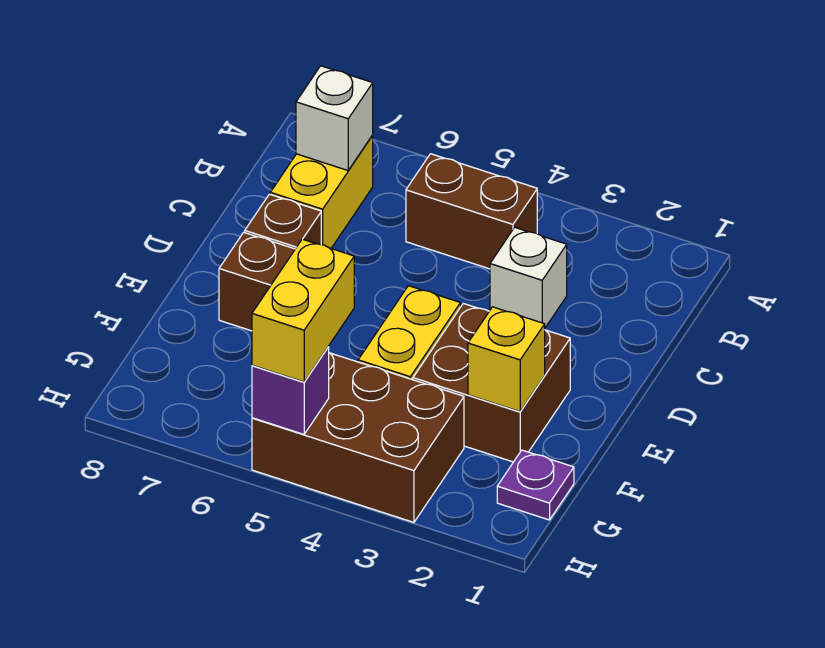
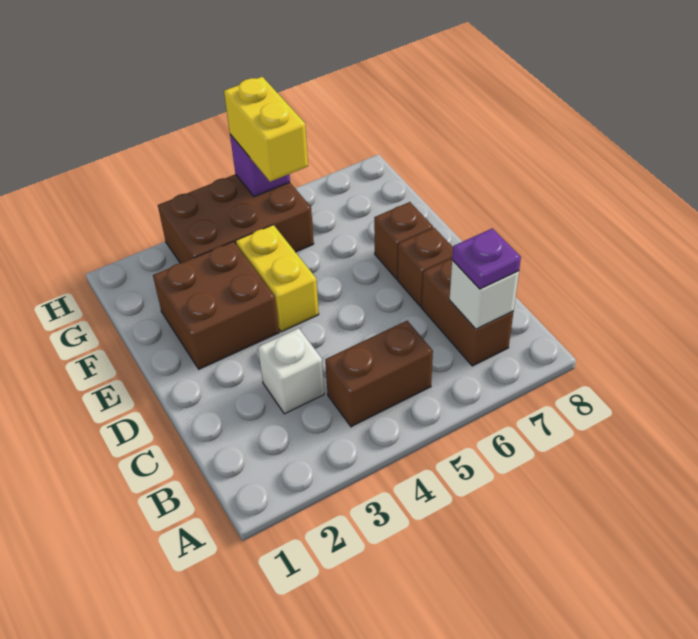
yellow brick B7:C7 level 1 -> brown brick B7:C7 level 1
yellow brick F2 level 2 -> none
purple plate G1 level 1 -> purple plate B7 level 3

